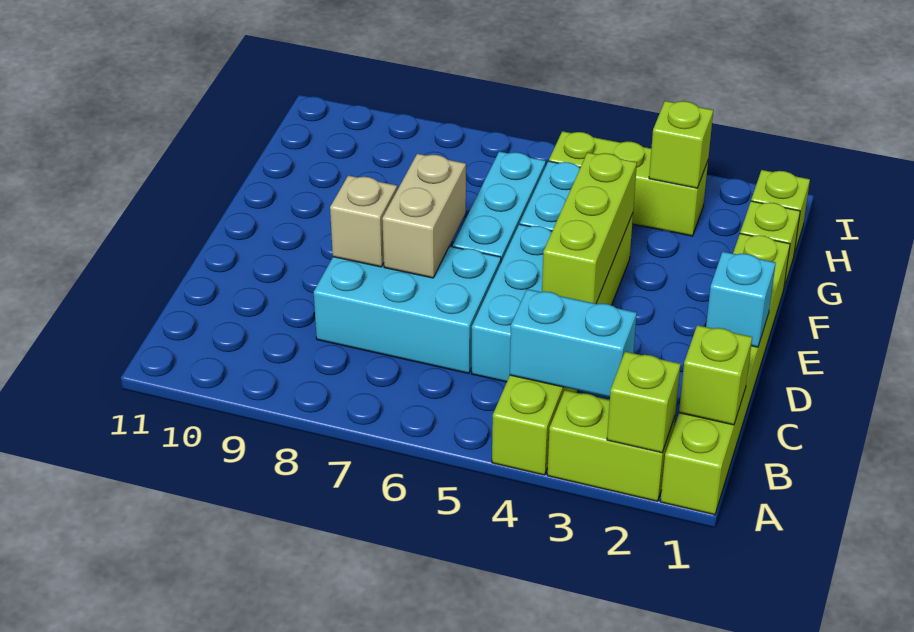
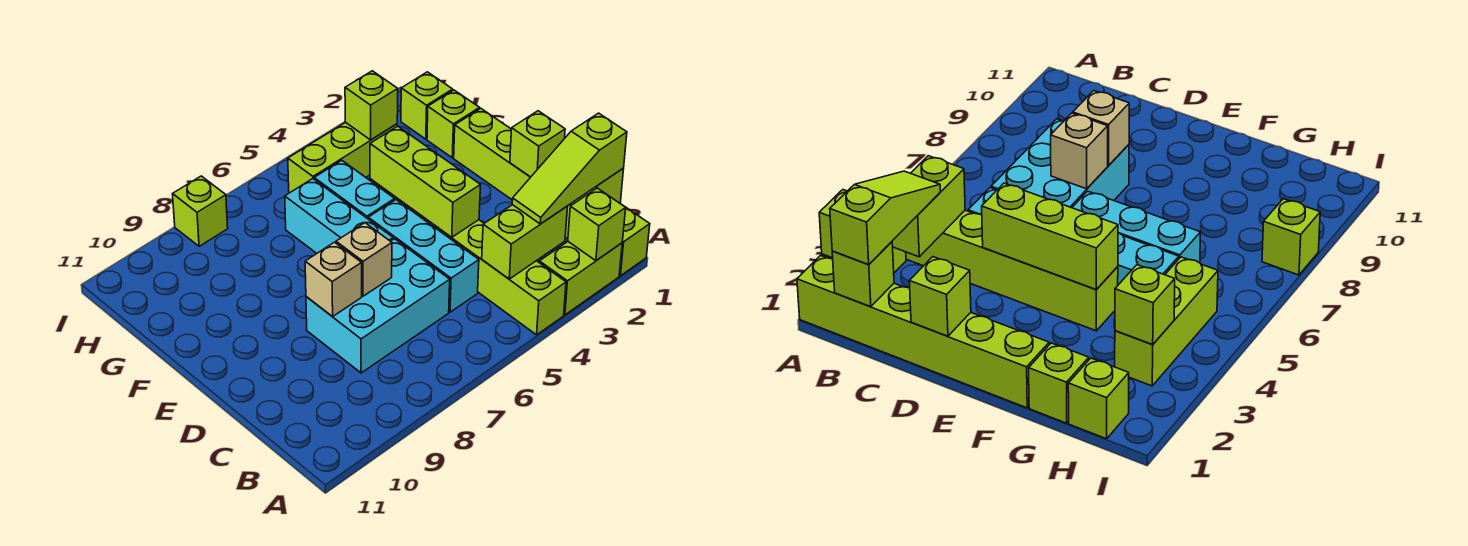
none -> lime slope B1:B3 level 3 top 1
cyan brick B3:B4 level 2 -> lime brick B3:B4 level 2
cyan brick D1 level 2 -> lime brick D1 level 2
tan brick D7:E7 level 2 -> tan brick D7 level 2
none -> lime brick I8 level 1

